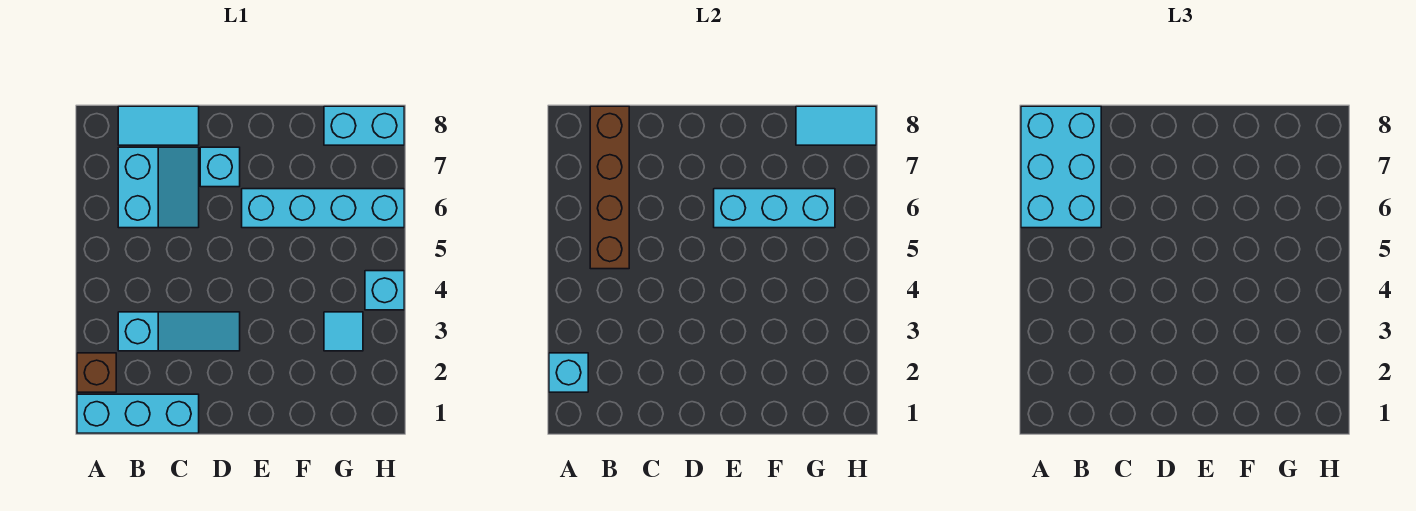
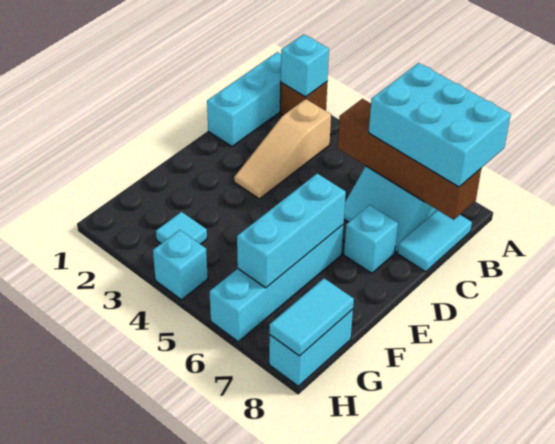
cyan slope B3:D3 level 1 top B -> tan slope B3:D3 level 1 top B

